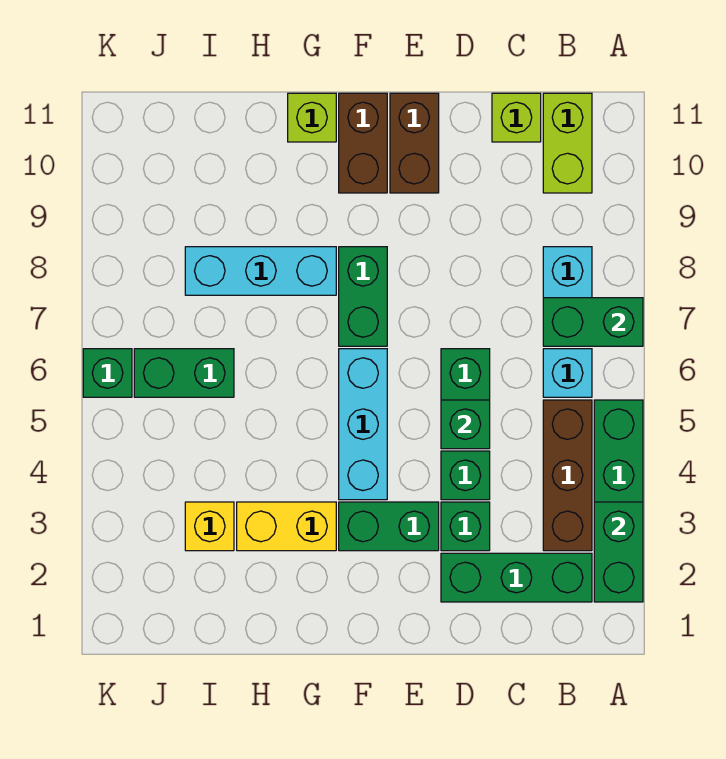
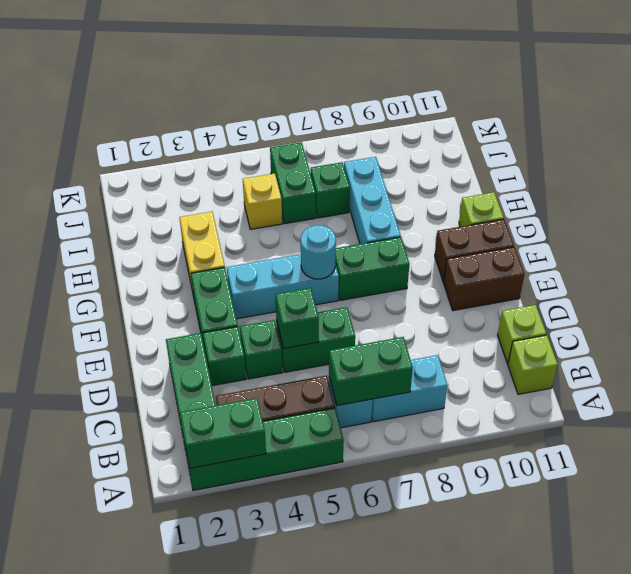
green brick A7:B7 level 2 -> green brick B6:B7 level 2
lime brick B10:B11 level 1 -> lime brick B11 level 1
none -> cyan round brick F6 level 2
yellow brick I3 level 1 -> yellow brick I5 level 1
green brick K6 level 1 -> green brick I7 level 1

